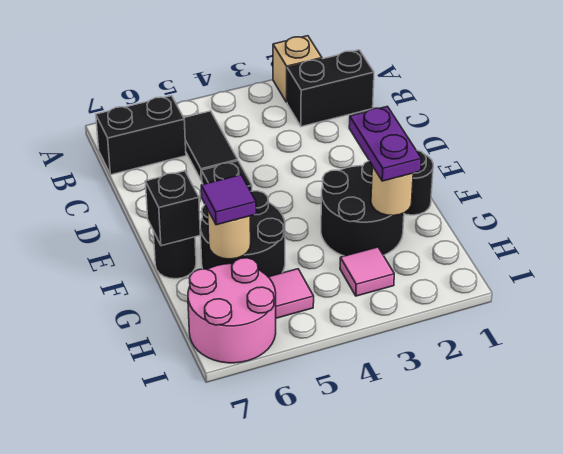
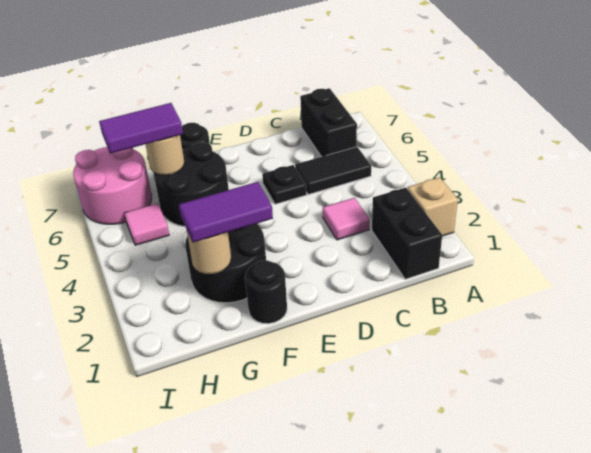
purple plate F2:G2 level 3 -> purple tile F2:G2 level 3
black brick F7 level 2 -> none
purple tile G6 level 3 -> purple tile G6:H6 level 3
pink tile H3 level 1 -> pink tile C3 level 1

